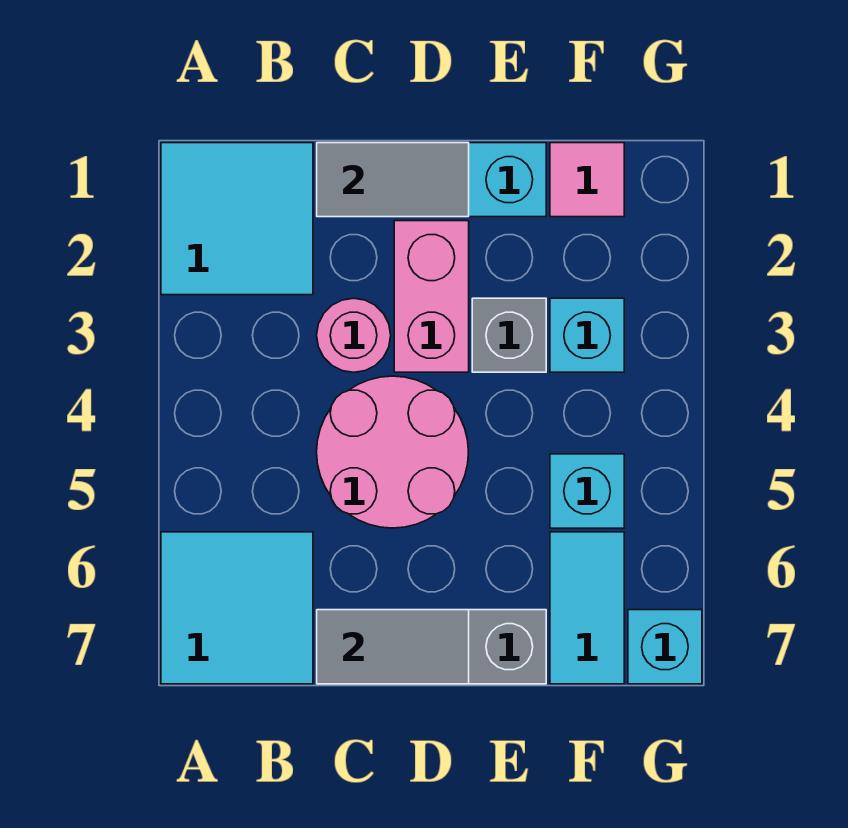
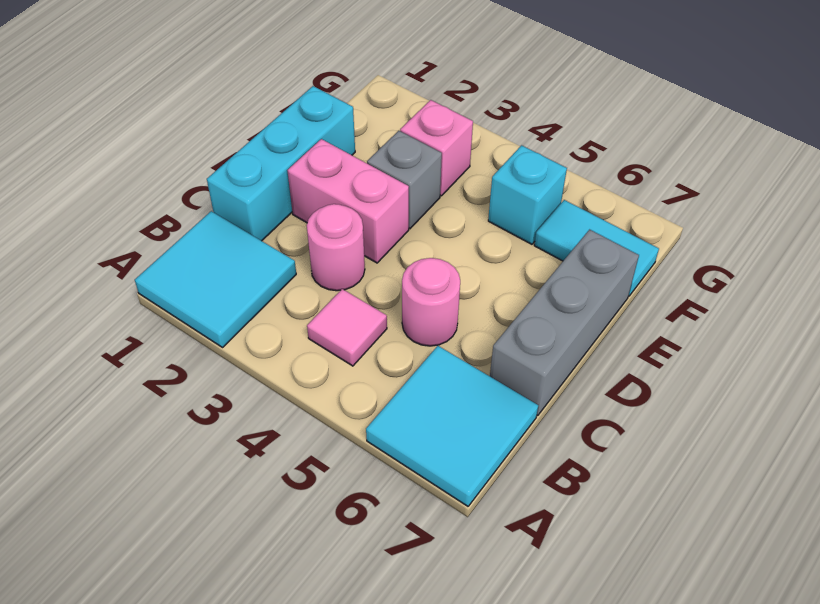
grey tile C1:D1 level 2 -> none
pink round brick C4:D5 level 1 -> pink round brick C5 level 1
grey tile C7:D7 level 2 -> none
pink tile F1 level 1 -> pink tile B4 level 1
cyan brick F3 level 1 -> pink brick F3 level 1
cyan brick G7 level 1 -> none

